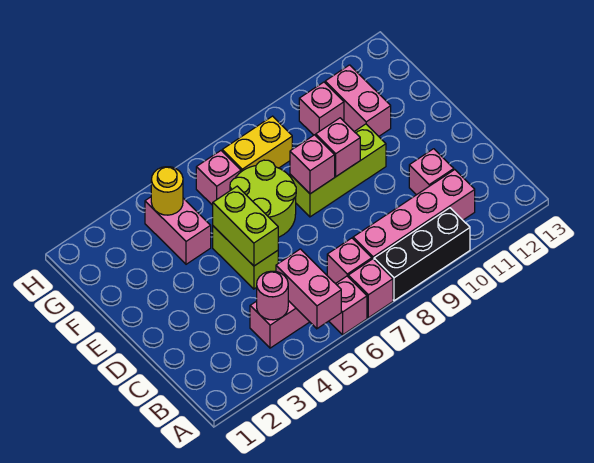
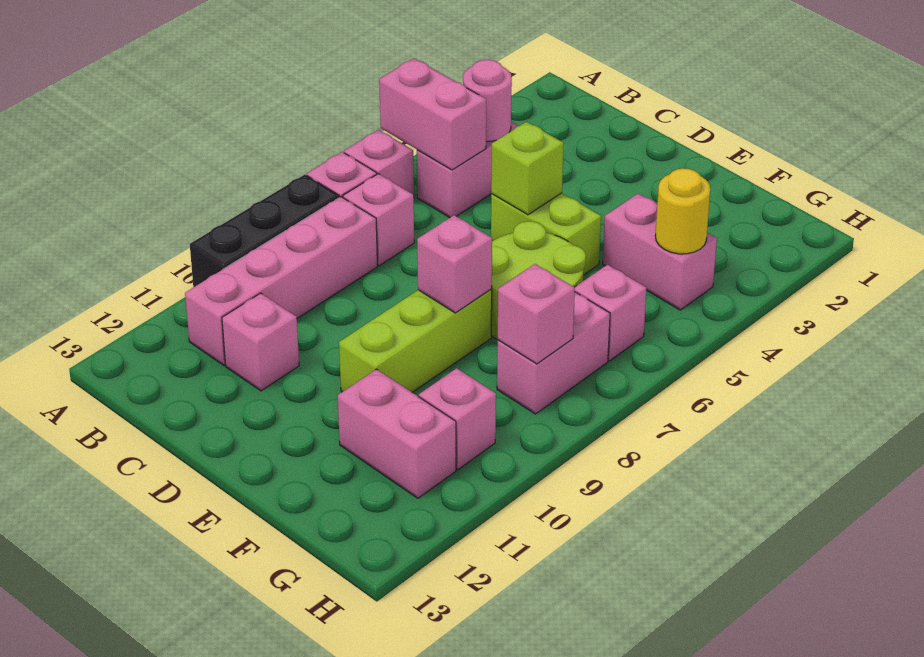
lime brick D5:E5 level 2 -> lime brick D5 level 2
pink brick E9 level 2 -> pink brick G8 level 2
yellow brick G7:G8 level 1 -> pink brick G7:G8 level 1

